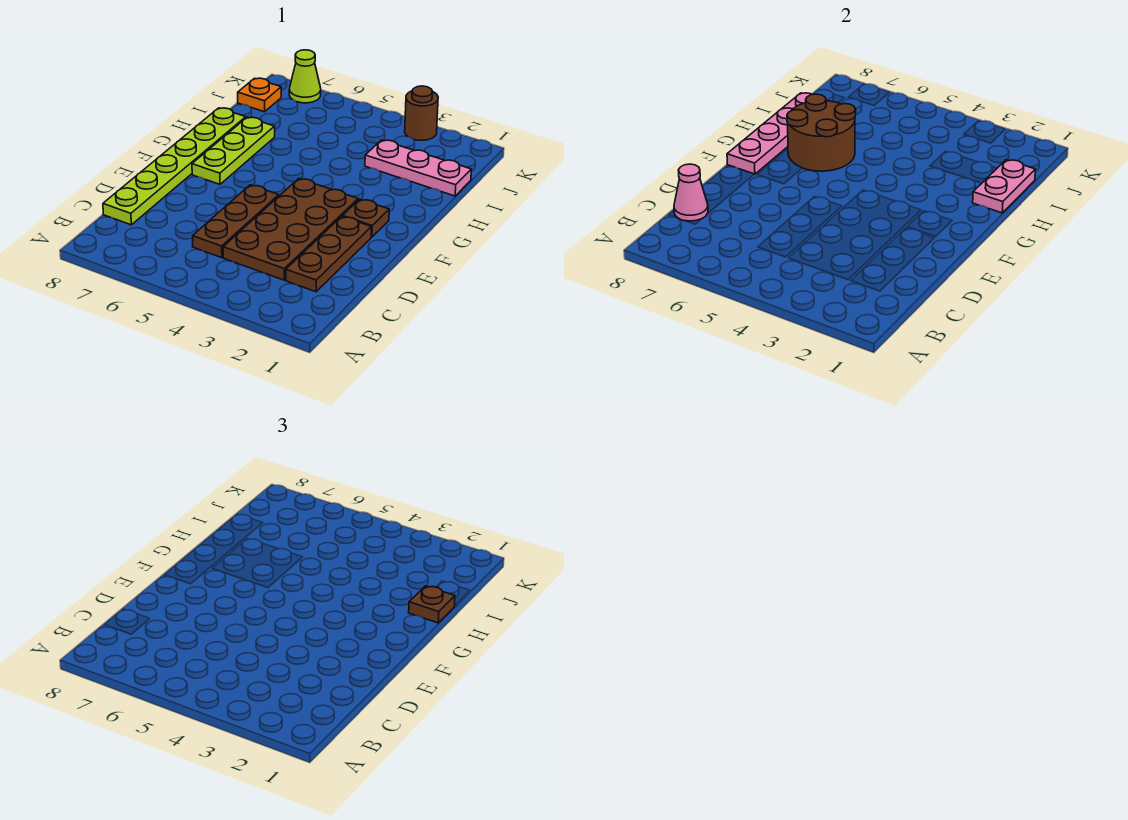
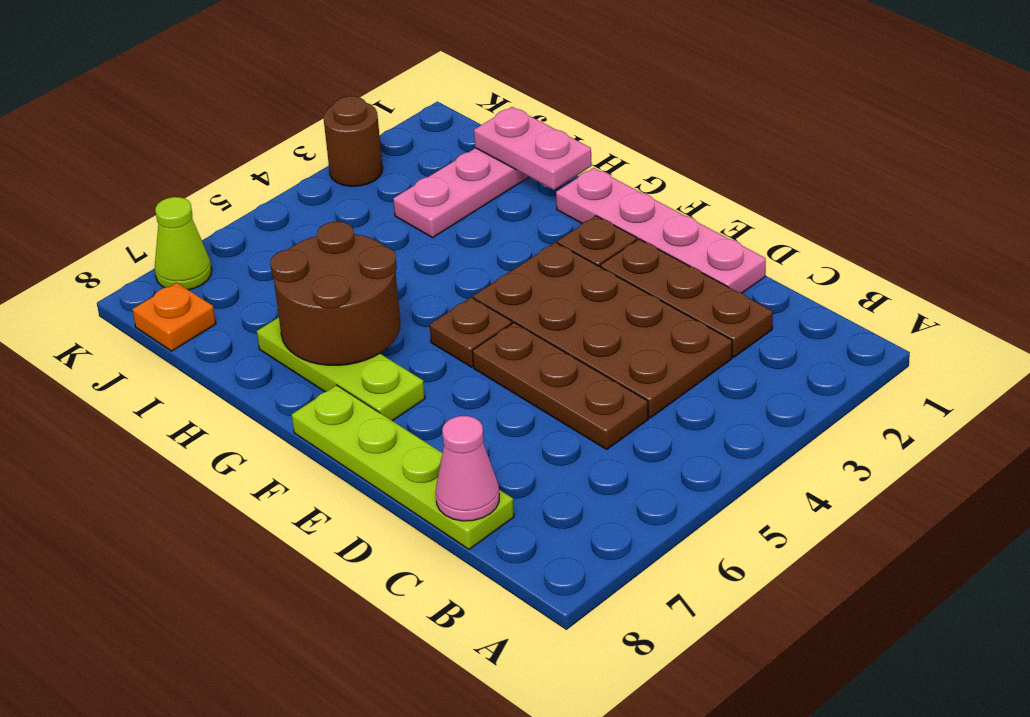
lime plate C8:H8 level 1 -> lime plate C8:F8 level 1
pink plate F8:I8 level 2 -> pink plate D1:G1 level 1
brown plate H1 level 3 -> brown plate F5 level 1

